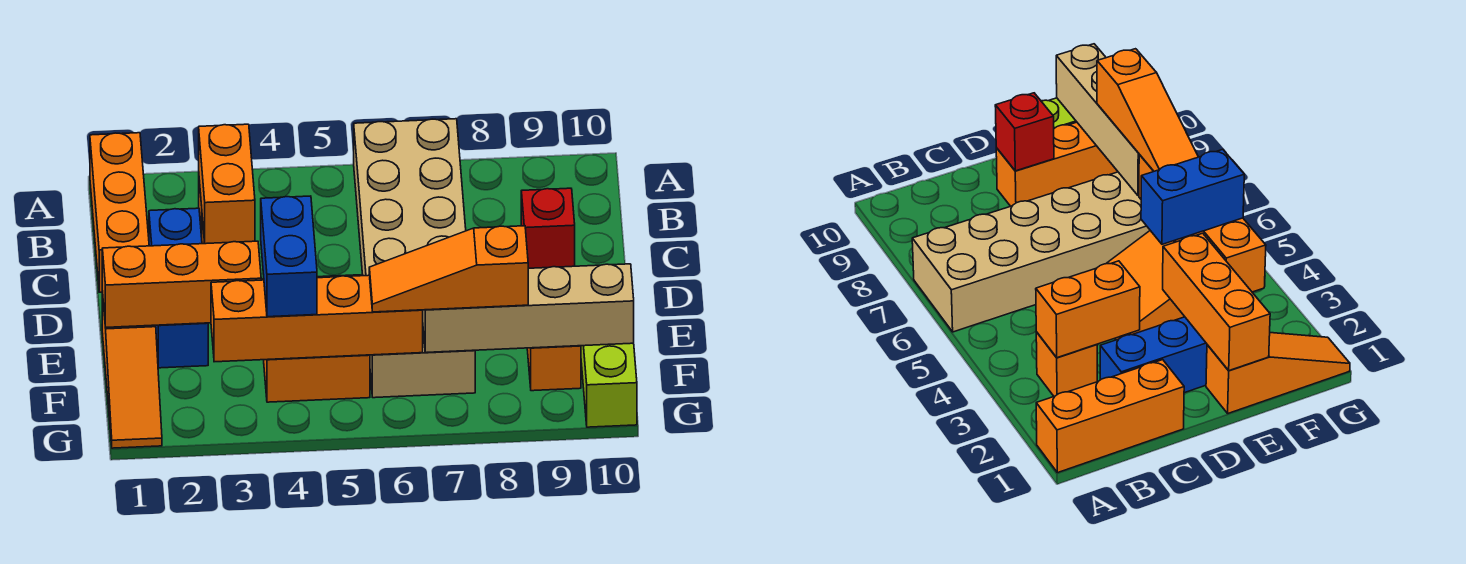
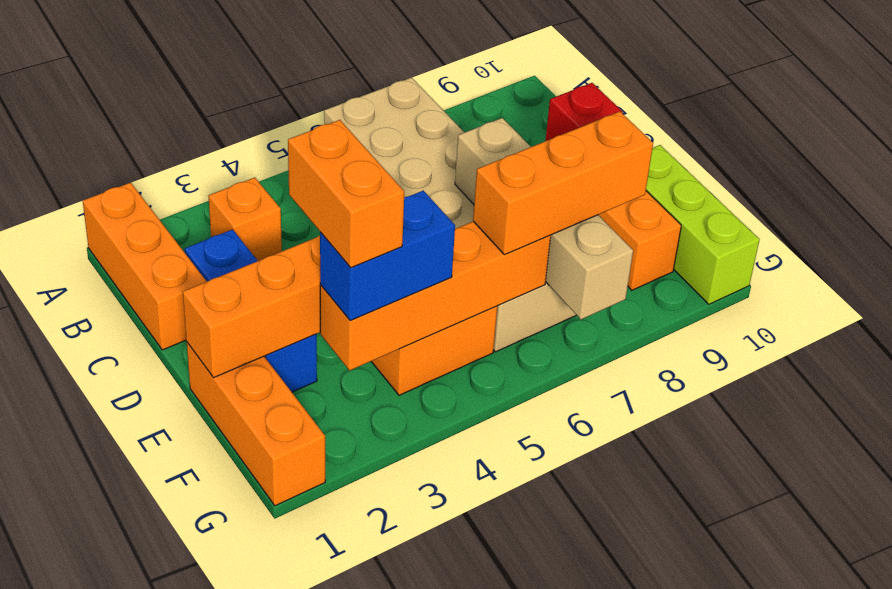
orange brick B3:C3 level 2 -> orange brick E3:F3 level 4
orange slope E1:G1 level 1 top E -> orange brick E1:G1 level 1
blue brick E4:F4 level 3 -> blue brick F3:F4 level 3
orange slope F6:F8 level 3 top 8 -> orange brick F6:F8 level 3
tan brick F7:F10 level 2 -> tan brick D7:G7 level 2

